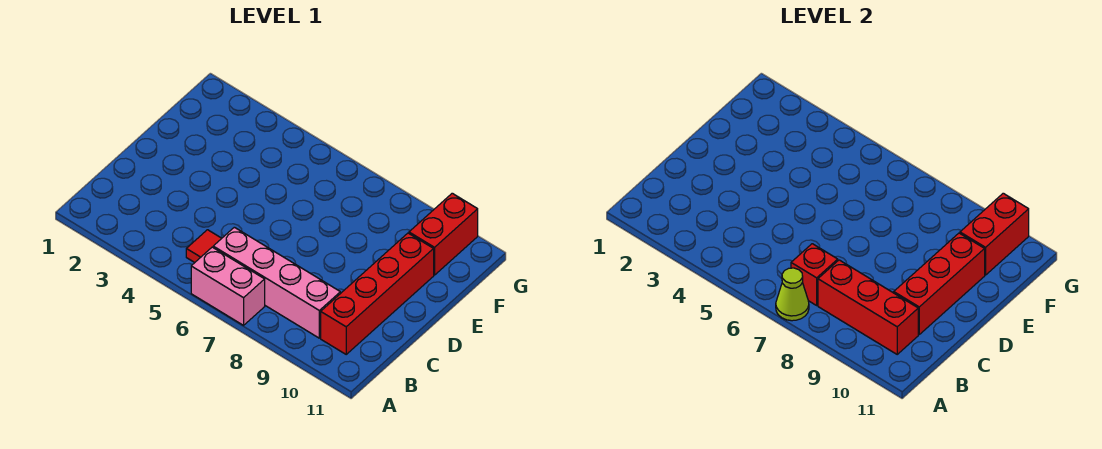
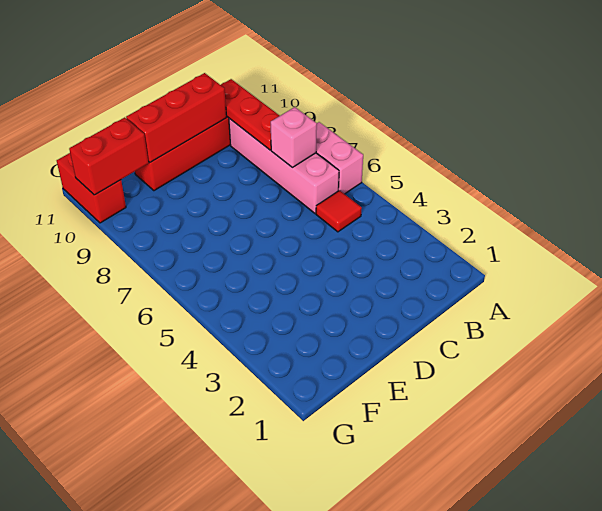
lime cone A7 level 2 -> none
red brick B7 level 2 -> pink brick B7 level 2
red brick B8:B10 level 2 -> red plate B8:B10 level 2
red brick F10:G10 level 1 -> red brick G10:G11 level 1

